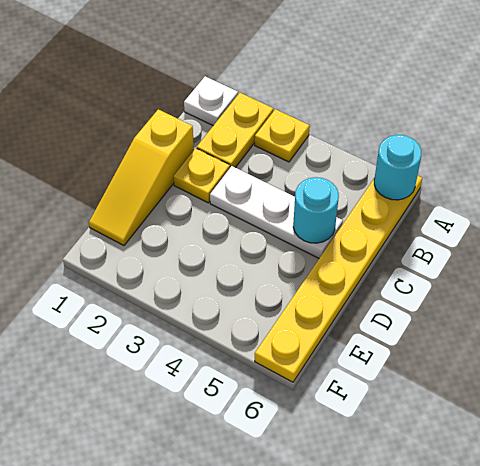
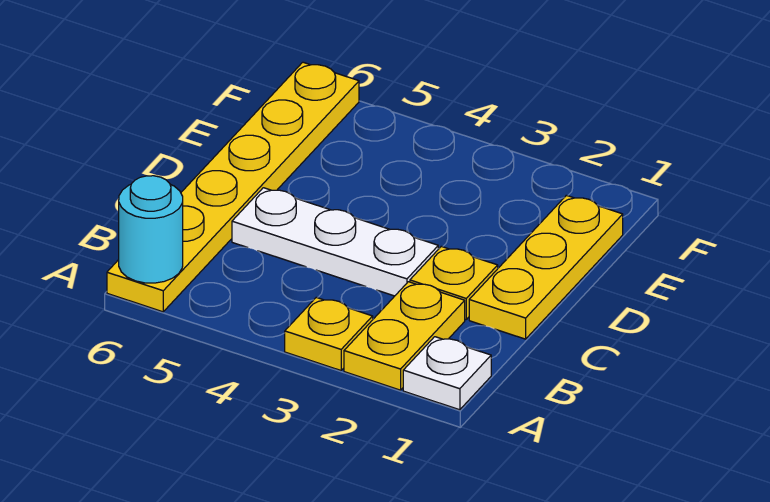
yellow slope C1:E1 level 1 top C -> yellow plate C1:E1 level 1
cyan round brick C5 level 2 -> none

